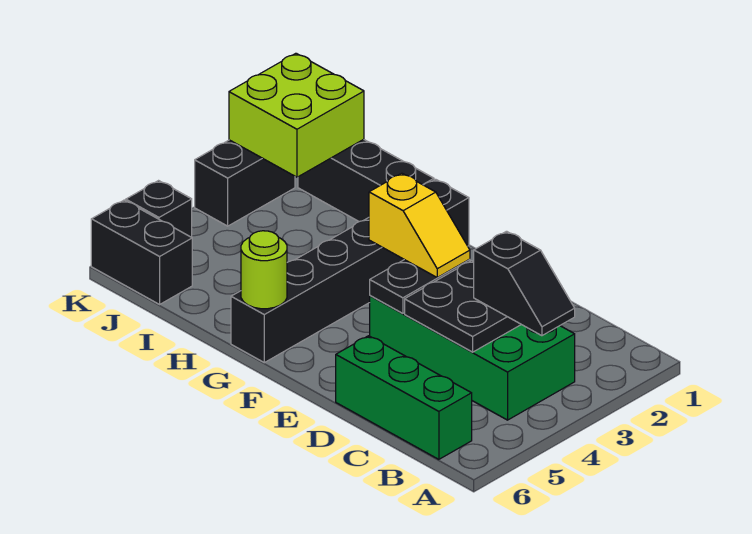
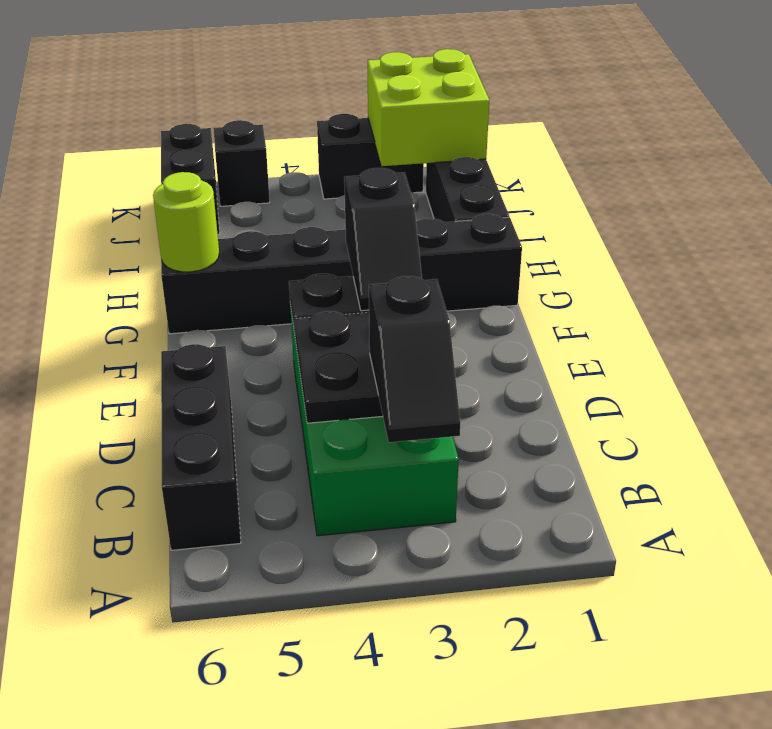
green brick B6:D6 level 1 -> black brick B6:D6 level 1
yellow slope E3:F3 level 3 top F -> black slope E3:F3 level 3 top F

